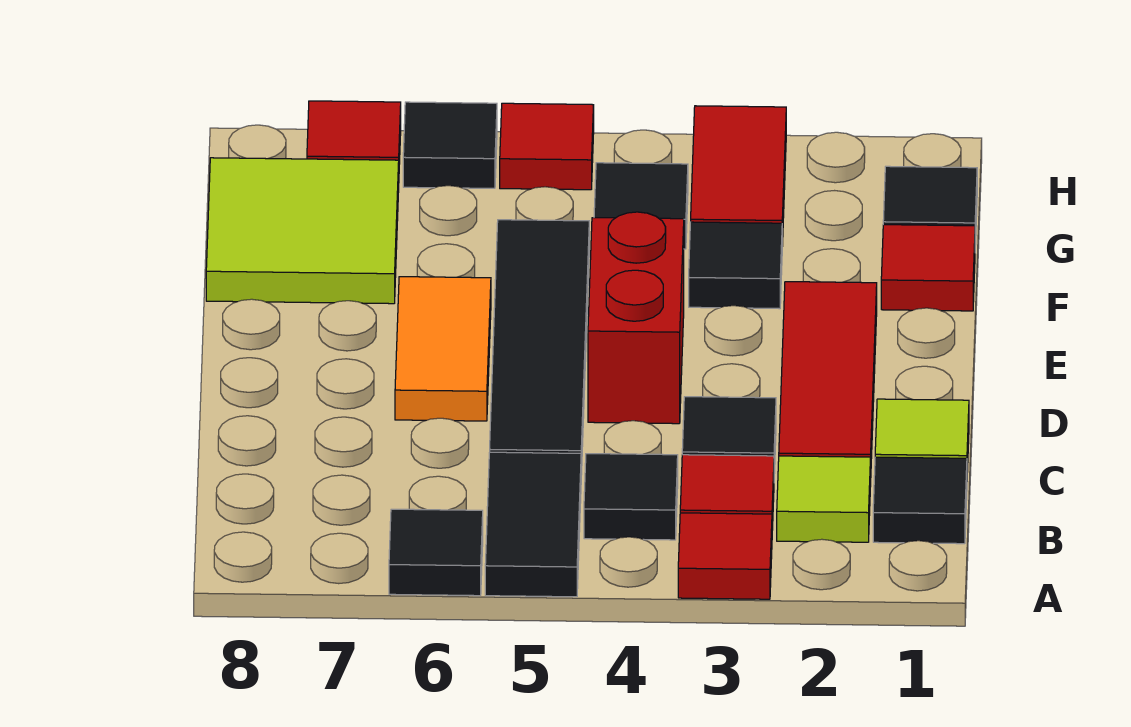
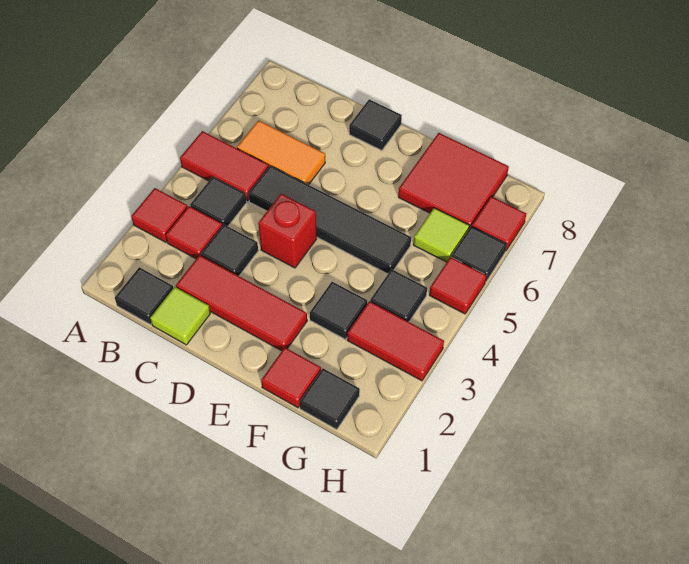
black tile A5:B5 level 1 -> red tile A5:B5 level 1
black tile A6 level 1 -> black tile D8 level 1
lime tile B2 level 1 -> lime tile G6 level 1
red brick D4:E4 level 1 -> red brick D4 level 1
orange tile D6:E6 level 1 -> orange tile B6:C6 level 1
lime tile F7:G8 level 1 -> red tile F7:G8 level 1

